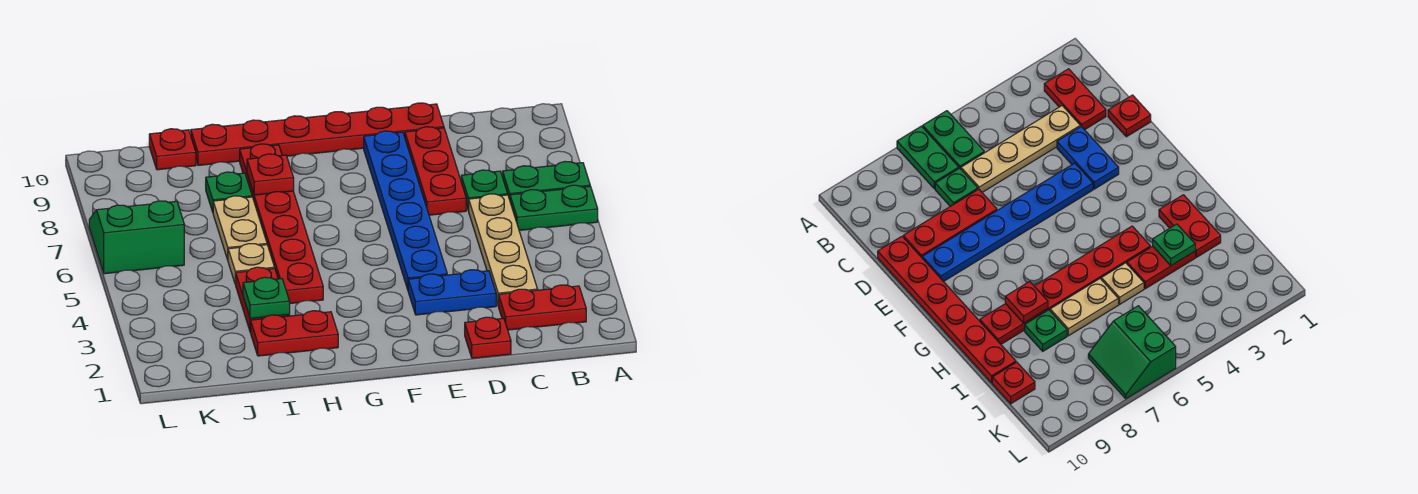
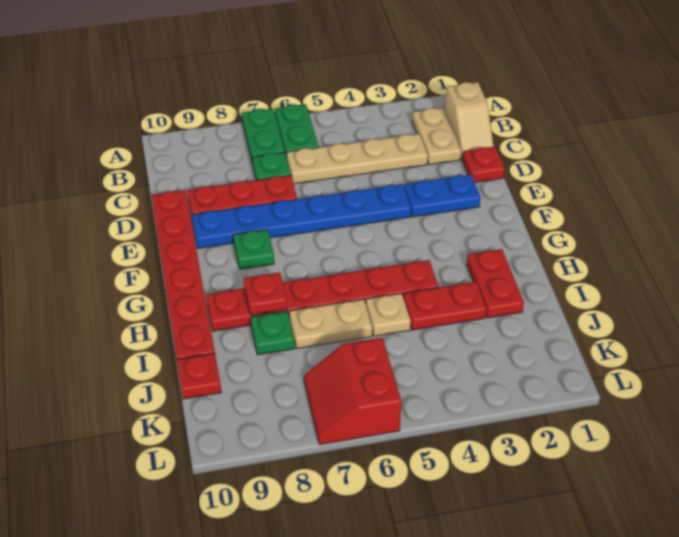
none -> tan slope B1:C1 level 1 top B
red plate B2:C2 level 1 -> tan plate B2:C2 level 1
blue plate D3:E3 level 1 -> blue plate E2:E3 level 1
green plate I3 level 2 -> green plate F8 level 1
green slope K6:L7 level 1 top 6 -> red slope K6:L7 level 1 top 6

